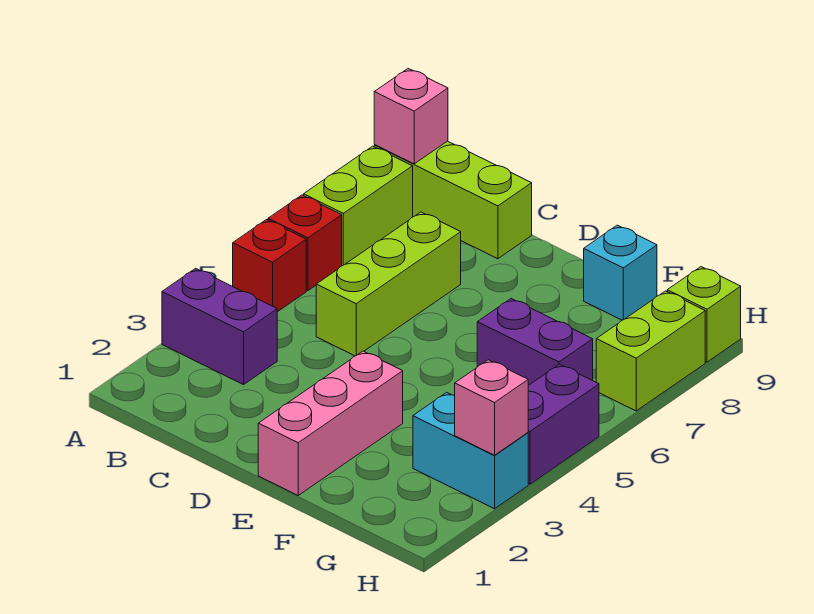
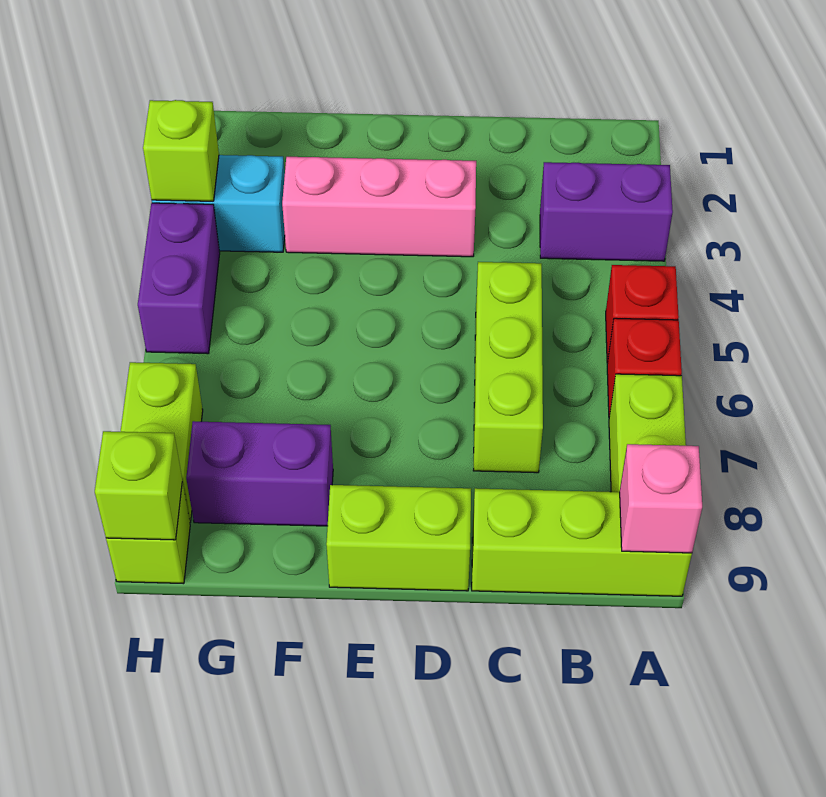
none -> lime brick D9:E9 level 1
pink brick E1:E3 level 1 -> pink brick D3:F3 level 1
purple brick F6:G6 level 1 -> purple brick F8:G8 level 1
cyan brick F9 level 1 -> none
pink brick H3 level 2 -> lime brick H3 level 2
none -> lime brick H9 level 2

